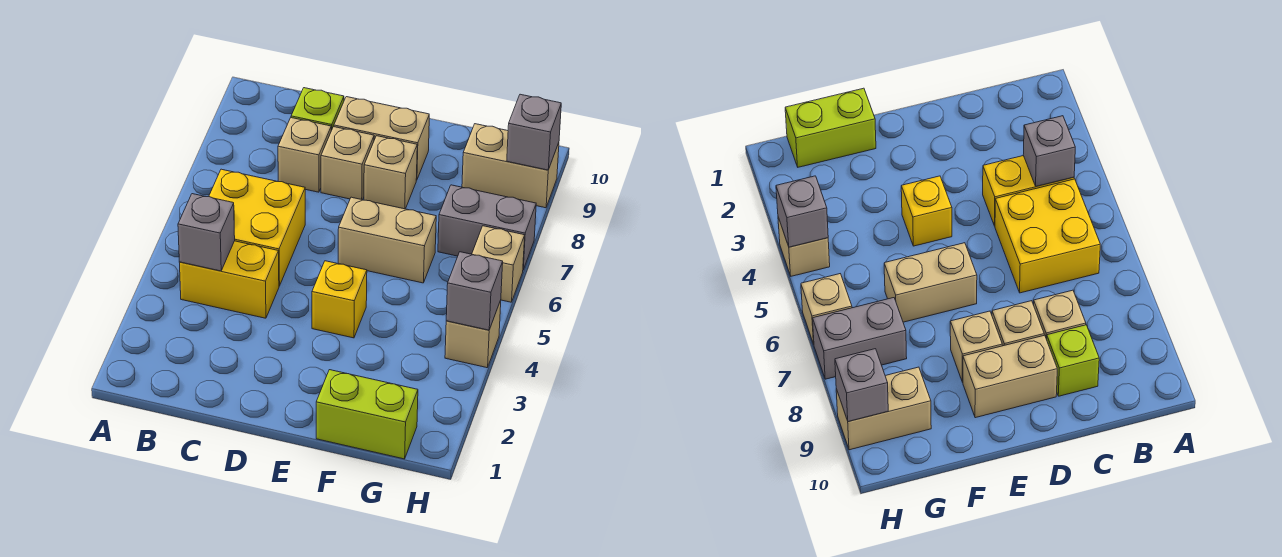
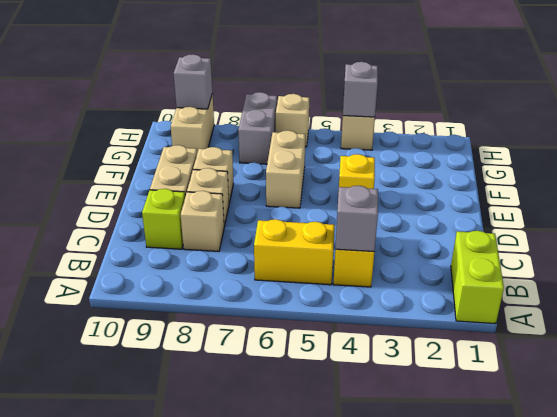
yellow brick B5:C6 level 1 -> yellow brick B5:B6 level 1
lime brick F1:G1 level 1 -> lime brick A1:B1 level 1

